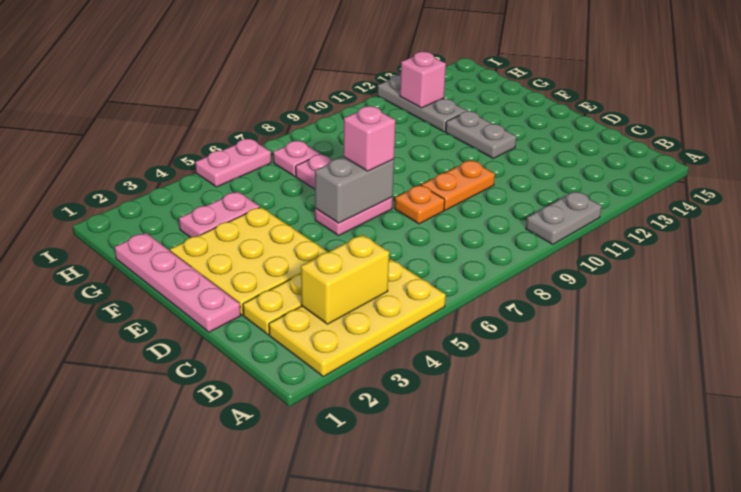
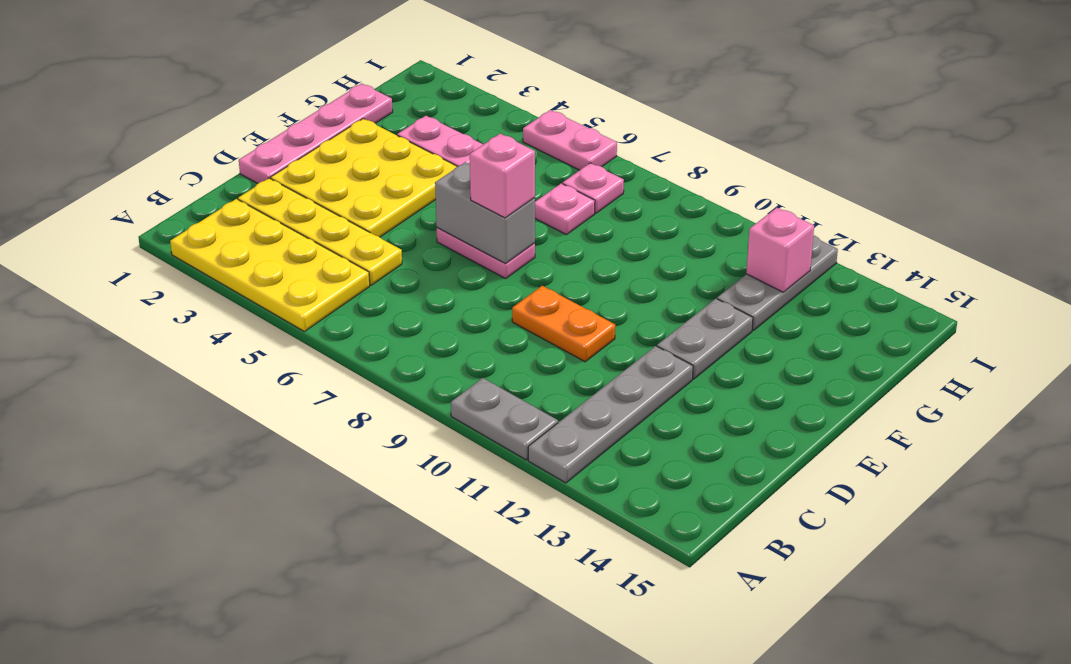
none -> grey plate A12:D12 level 1
yellow brick B3:B4 level 2 -> none
orange plate D8 level 1 -> none

